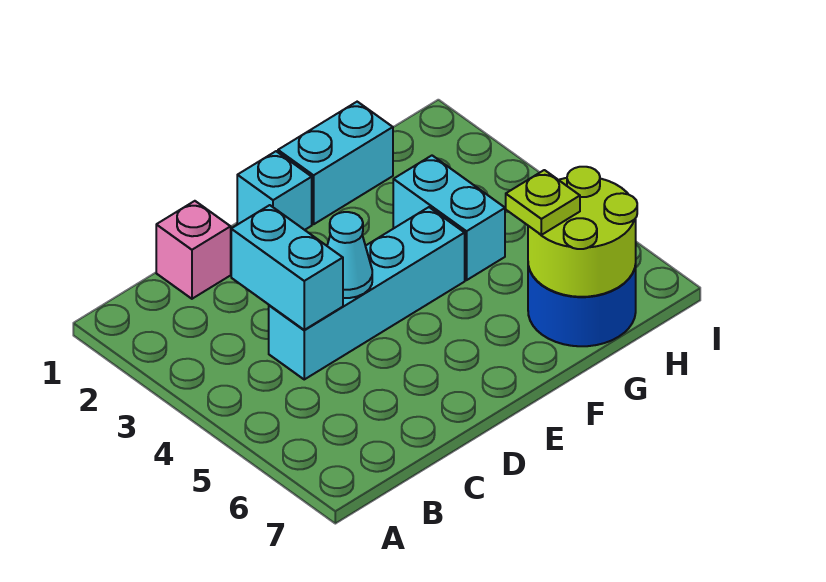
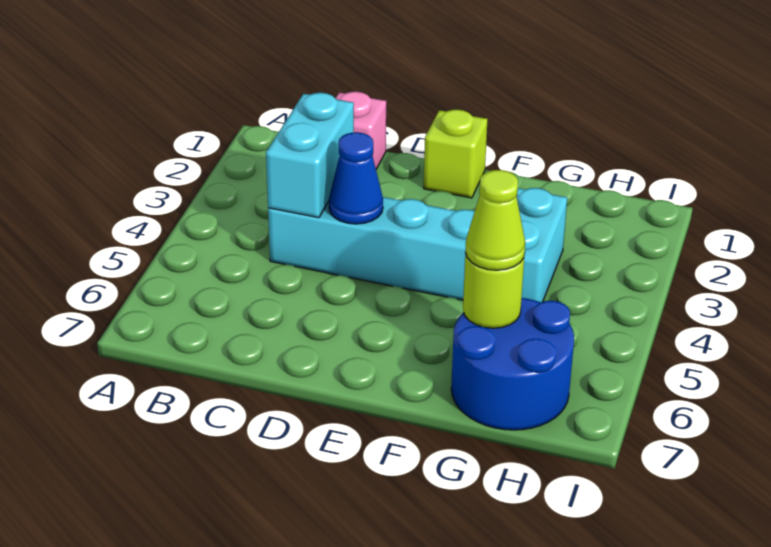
cyan cone D4 level 2 -> blue cone D4 level 2
cyan brick E1 level 1 -> lime brick E1 level 1
cyan brick F1:G1 level 1 -> none
lime round brick G6:H7 level 2 -> lime round brick G6 level 2
lime plate G6 level 3 -> lime cone G6 level 3

